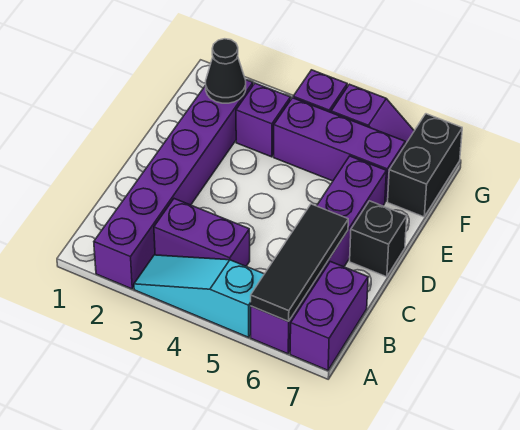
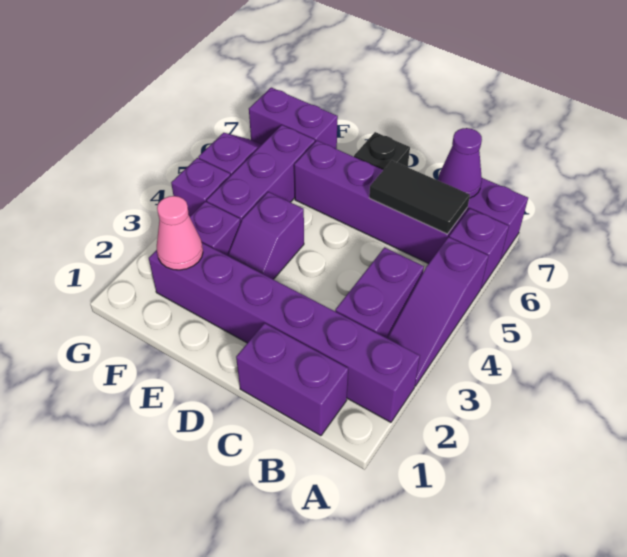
cyan slope A3:A5 level 1 top 5 -> purple slope A3:A5 level 1 top 5
black tile A6:C6 level 2 -> black tile B6:C6 level 2
none -> purple brick B1:C1 level 1
none -> purple cone B7 level 2
none -> purple slope E3:E4 level 1 top 4
black cone F2 level 2 -> pink cone F2 level 2
black brick F7:G7 level 1 -> purple brick F7:G7 level 1

